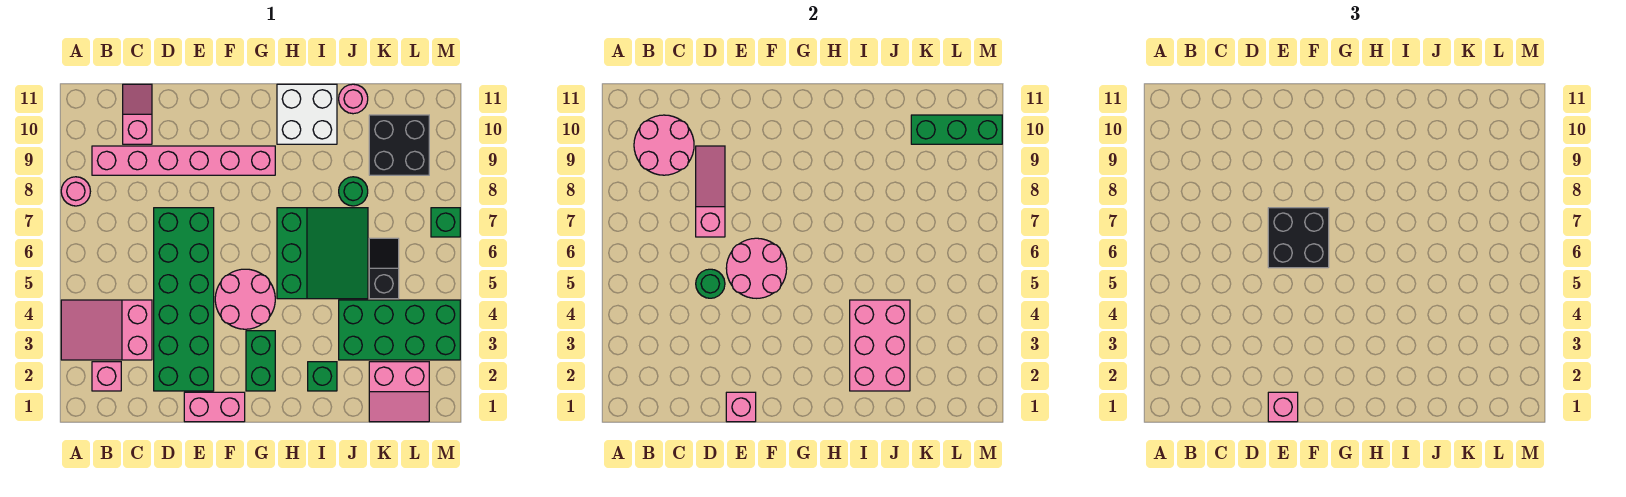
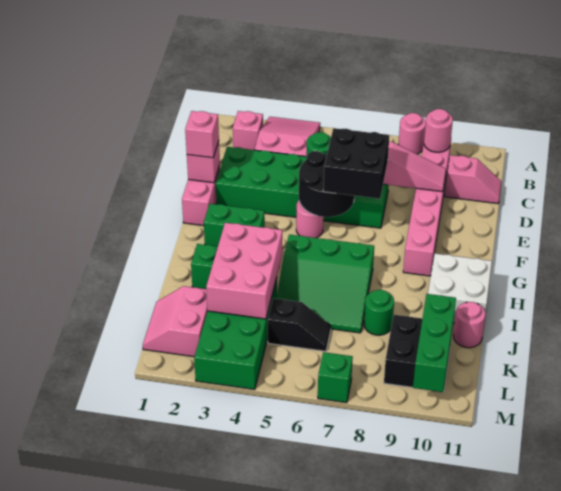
pink round brick B9:C10 level 2 -> pink round brick B9 level 2
pink round brick E5:F6 level 2 -> black round brick E5:F6 level 2
pink round brick F4:G5 level 1 -> pink round brick F5 level 1
pink brick I2:J4 level 2 -> pink brick I3:K4 level 2

